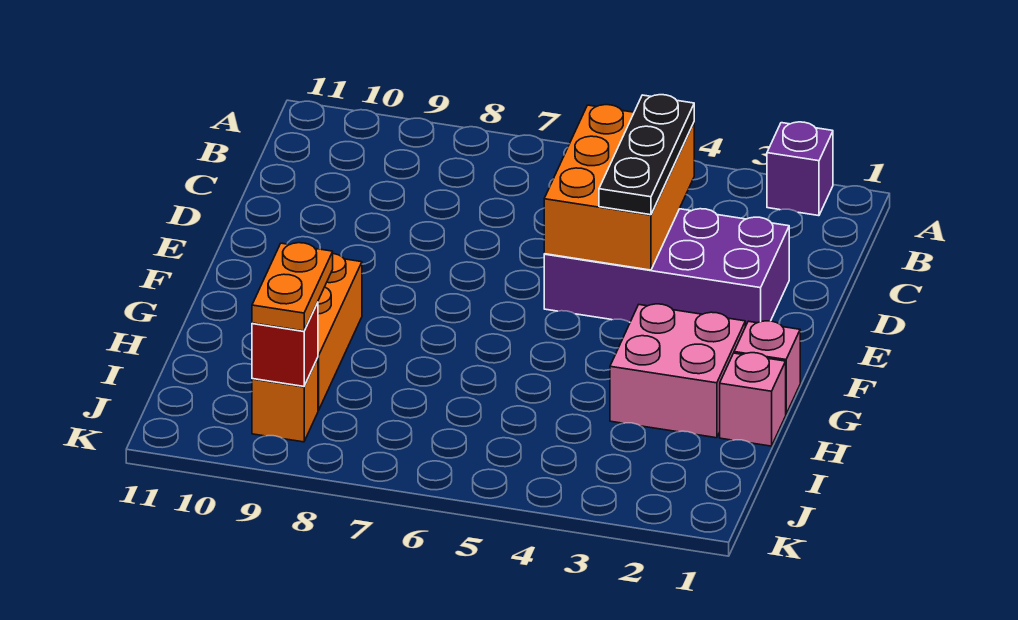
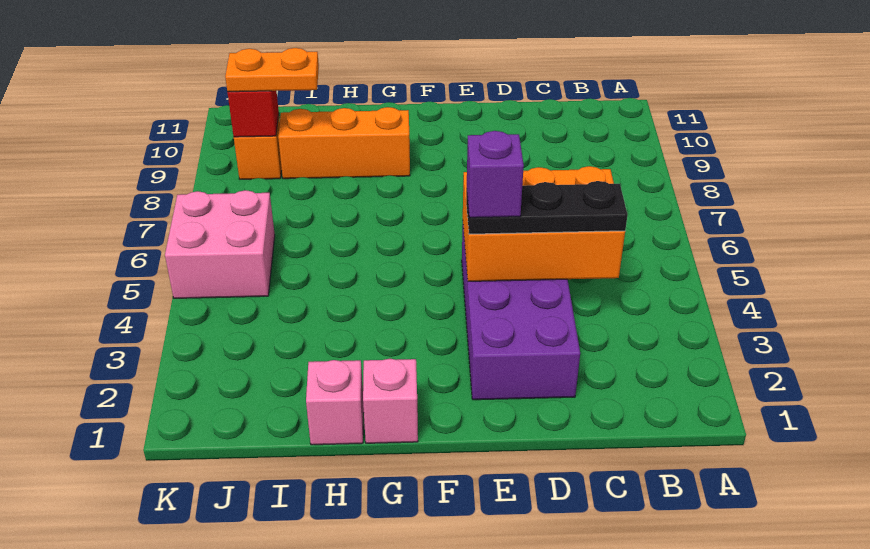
purple brick A2 level 1 -> purple brick E4 level 4
pink brick G2:H3 level 1 -> pink brick J5:K6 level 1

